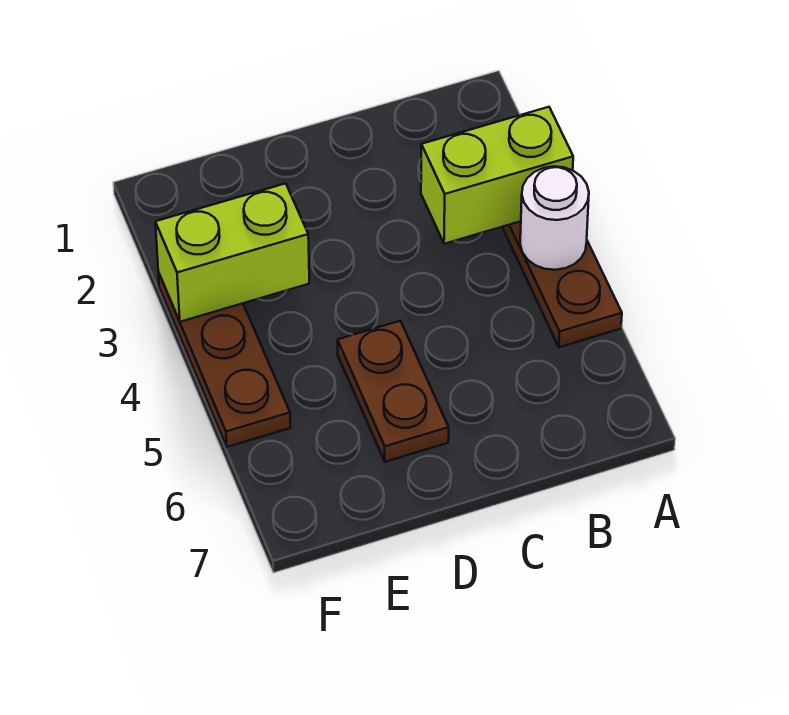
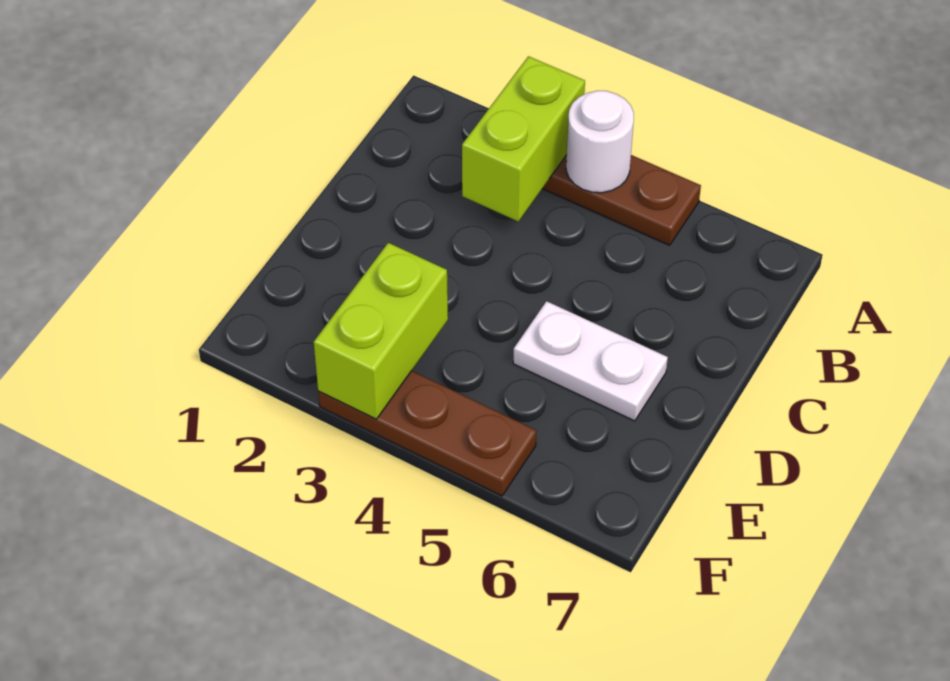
brown plate D5:D6 level 1 -> white plate D5:D6 level 1

